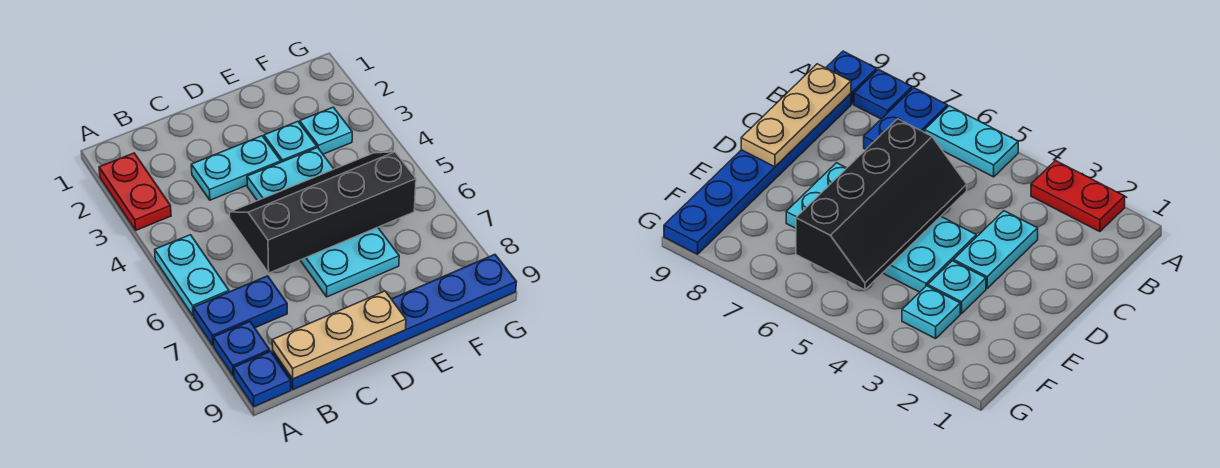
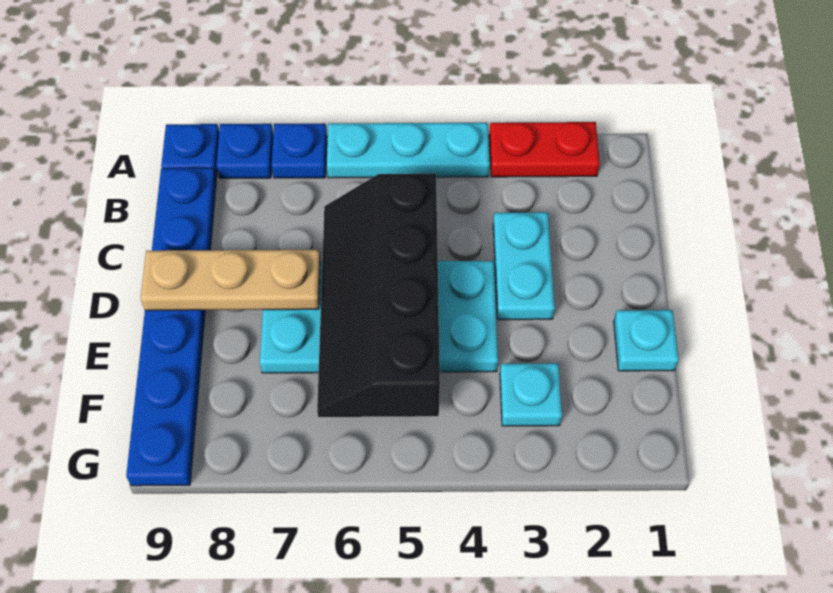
cyan plate A5:A6 level 1 -> cyan plate A4:A6 level 1
blue plate A7:B7 level 1 -> blue plate A7 level 1
tan plate B9:D9 level 2 -> tan plate D7:D9 level 2
black slope C5:F6 level 2 top 6 -> black slope C5:F6 level 2 top 5
cyan plate E3 level 1 -> cyan plate E1 level 1

